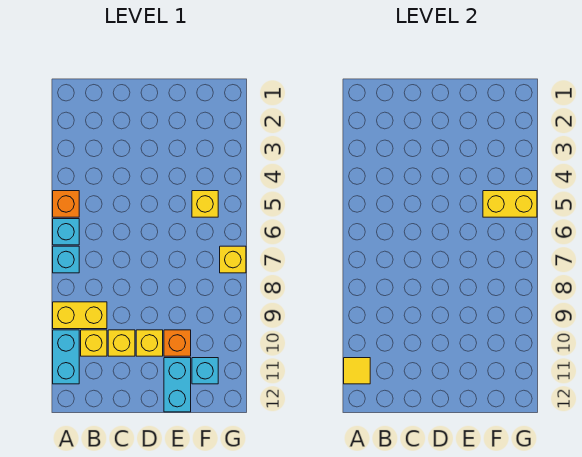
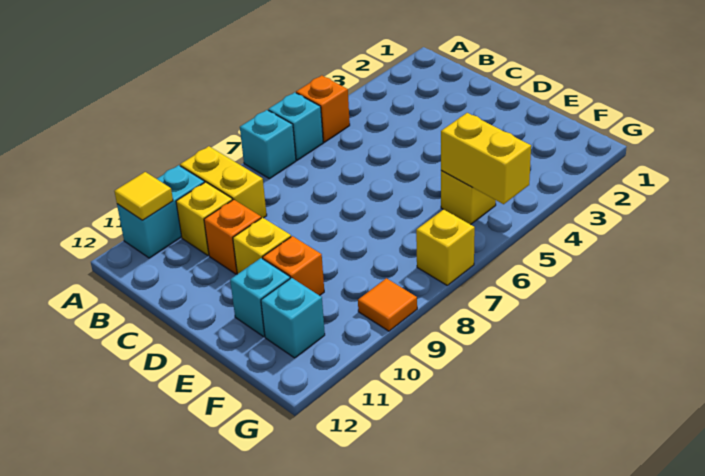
yellow brick C10 level 1 -> orange brick C10 level 1
cyan brick E11:E12 level 1 -> cyan brick E11 level 1
none -> orange tile G9 level 1

